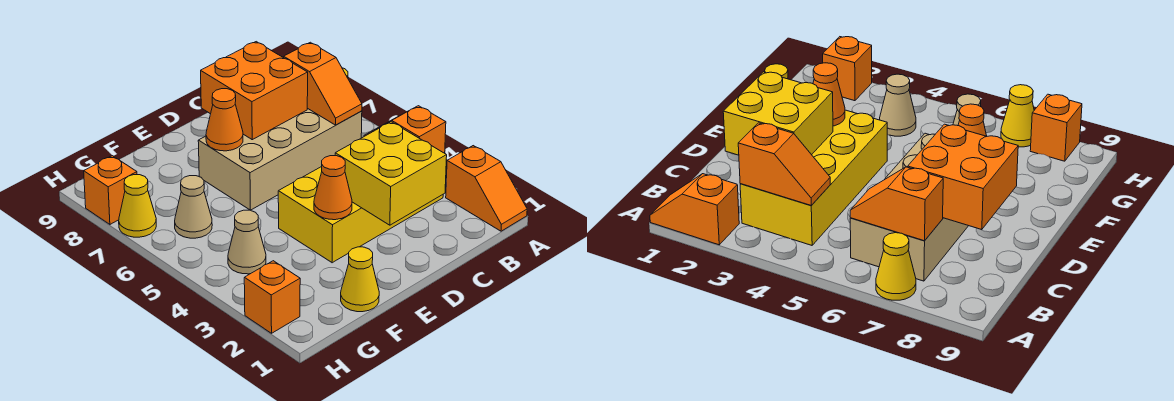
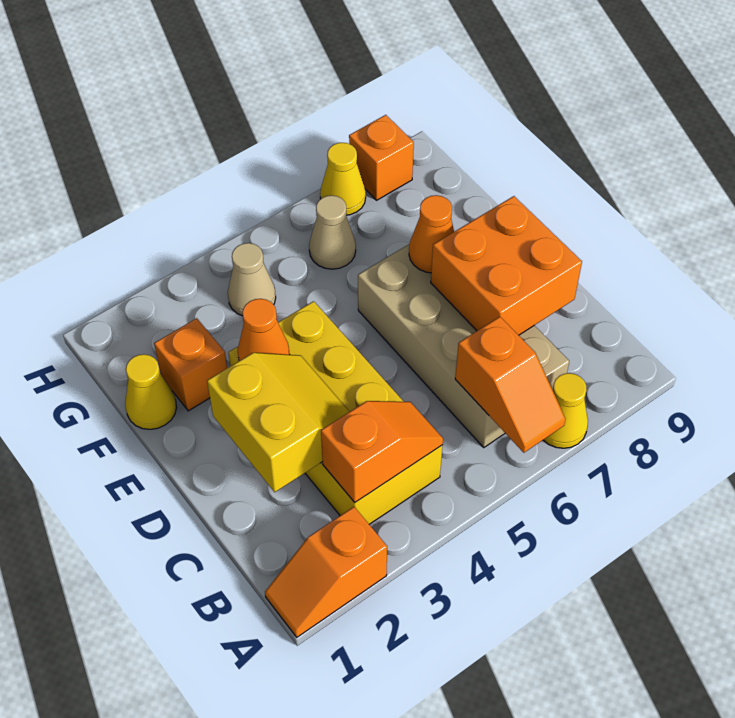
orange slope B6:B7 level 2 top 7 -> orange slope A6:B6 level 2 top B
yellow brick C2:D3 level 2 -> yellow slope C2:D3 level 2 top 2
orange brick H2 level 1 -> orange brick F2 level 1

